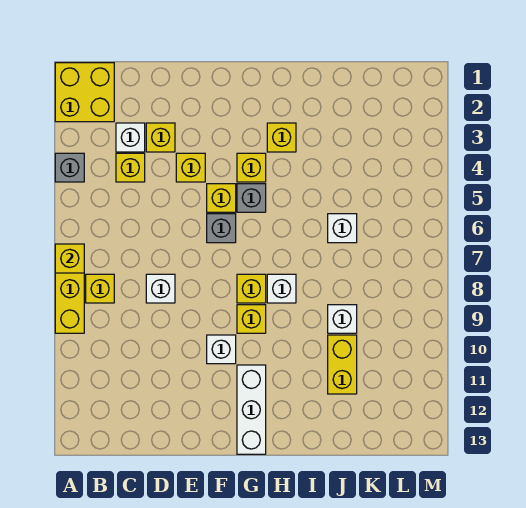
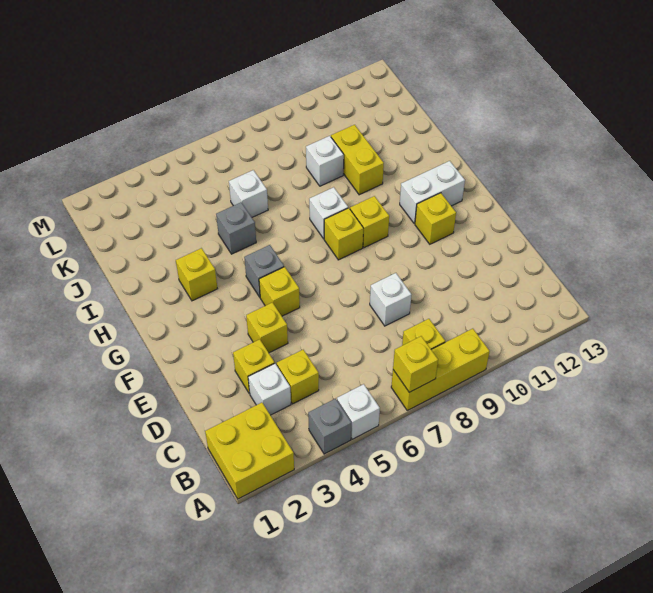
grey brick F6 level 1 -> grey brick I5 level 1
white brick F10 level 1 -> white brick A5 level 1
yellow brick G4 level 1 -> yellow brick F11 level 1
white brick G11:G13 level 1 -> white brick G11:G12 level 1
yellow brick J10:J11 level 1 -> yellow brick I10:J10 level 1

